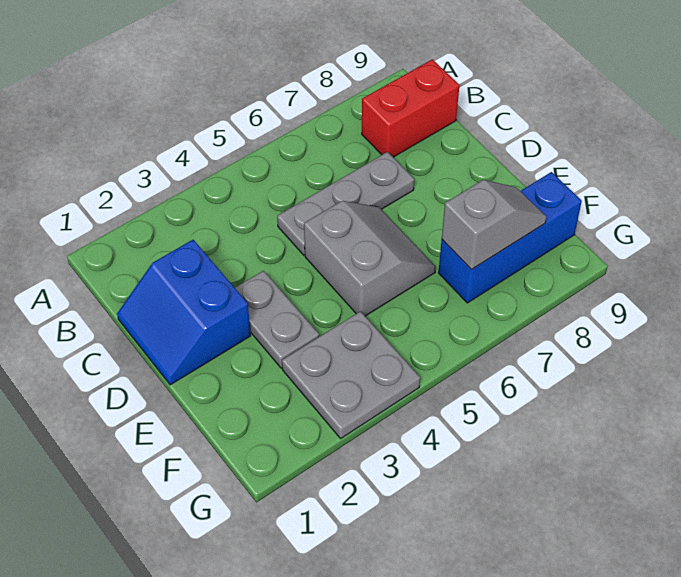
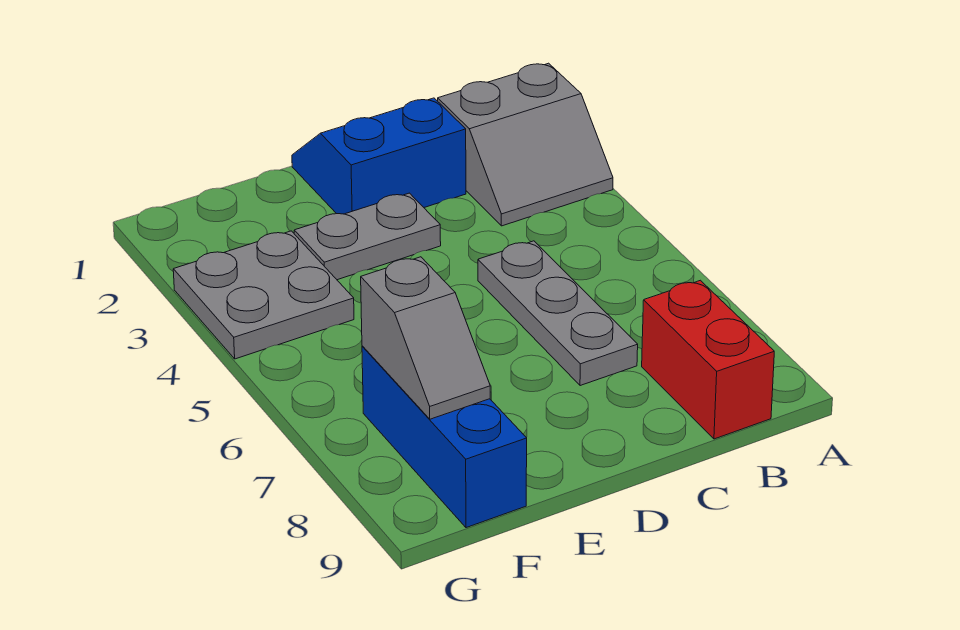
grey slope D5:E6 level 1 top 5 -> grey slope A2:B3 level 1 top 2

